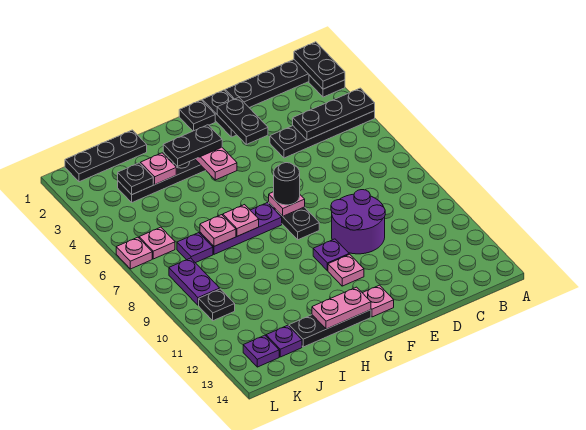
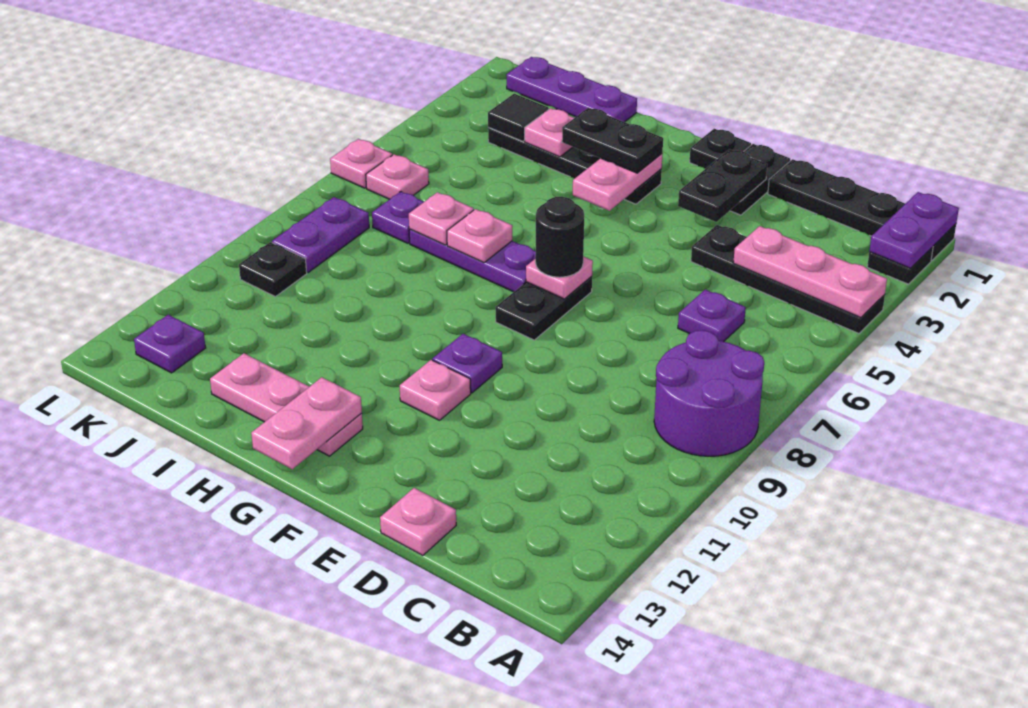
black plate A1:A2 level 2 -> purple plate A1:A2 level 2
black plate A4:C4 level 2 -> pink plate A4:C4 level 2
purple round brick D9:E10 level 1 -> purple round brick A8:B9 level 1
pink plate F13 level 1 -> pink plate D14 level 1
black plate G13:I13 level 1 -> pink plate G13:I13 level 1
pink plate G13:H13 level 2 -> pink plate G13:G14 level 2
black plate I1:K1 level 1 -> purple plate I1:K1 level 1
black plate J3 level 2 -> black tile J3 level 2
purple plate J13 level 1 -> purple plate C6 level 1

